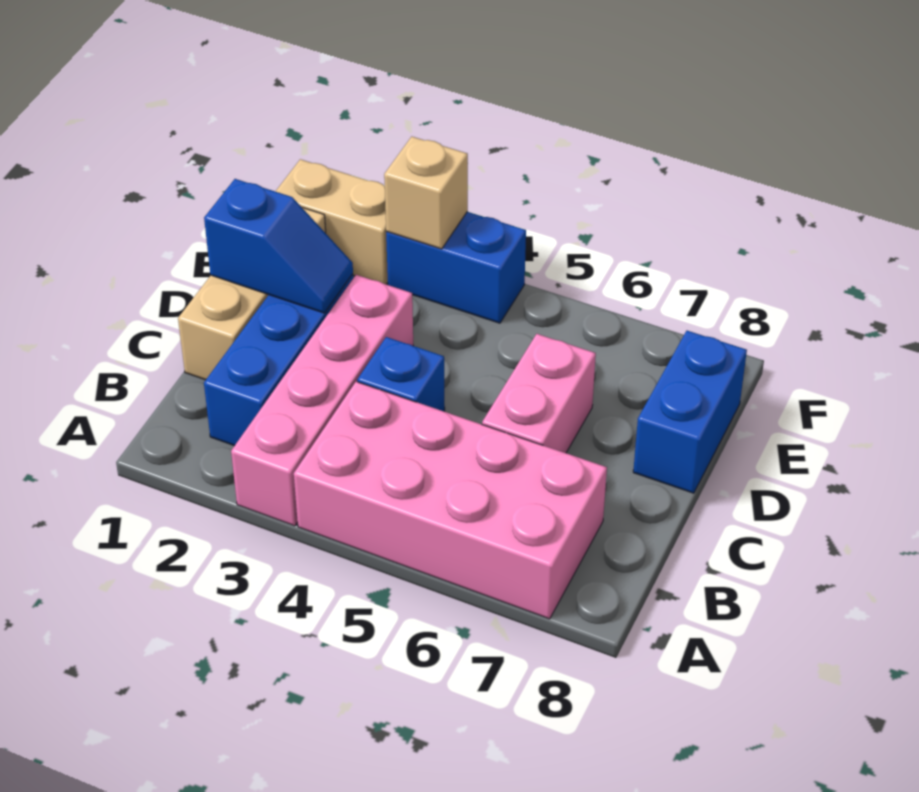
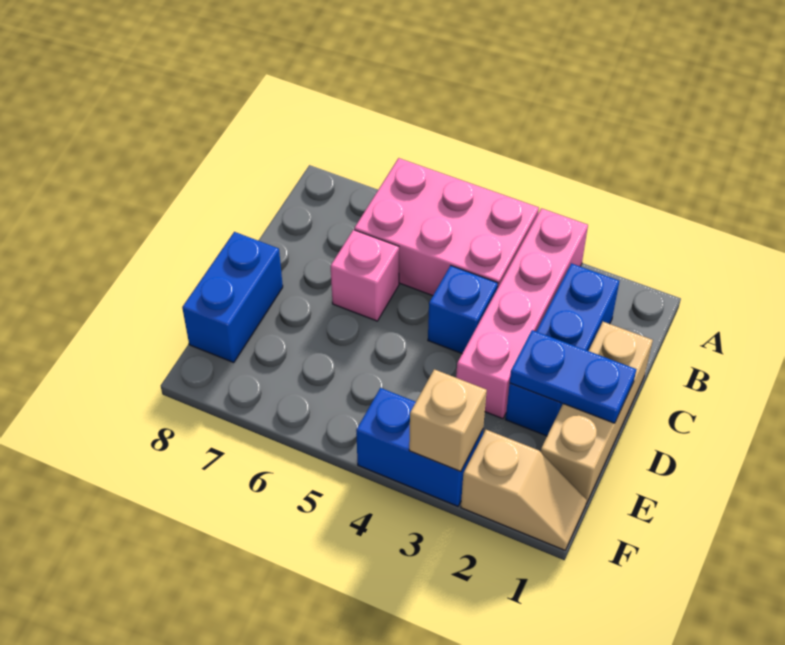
pink brick A4:B7 level 1 -> pink brick A4:B6 level 1
pink brick C6:D6 level 1 -> pink brick C6 level 1
blue slope D1:D2 level 2 top 1 -> blue plate D1:D2 level 2
tan brick F1:F2 level 1 -> tan slope F1:F2 level 1 top 2

